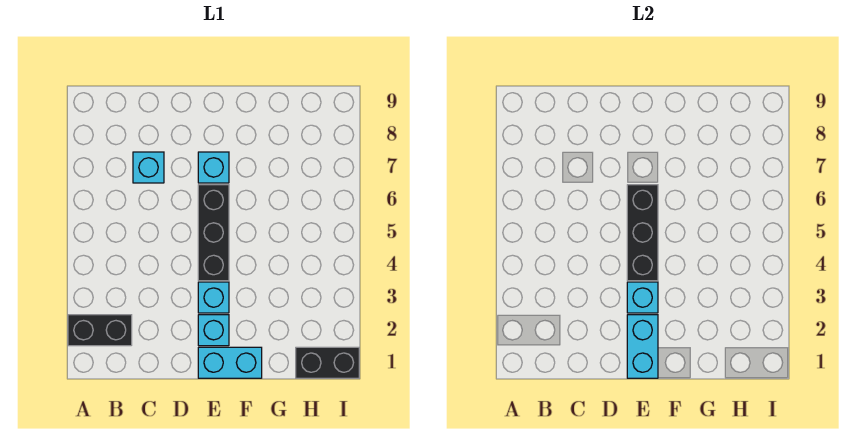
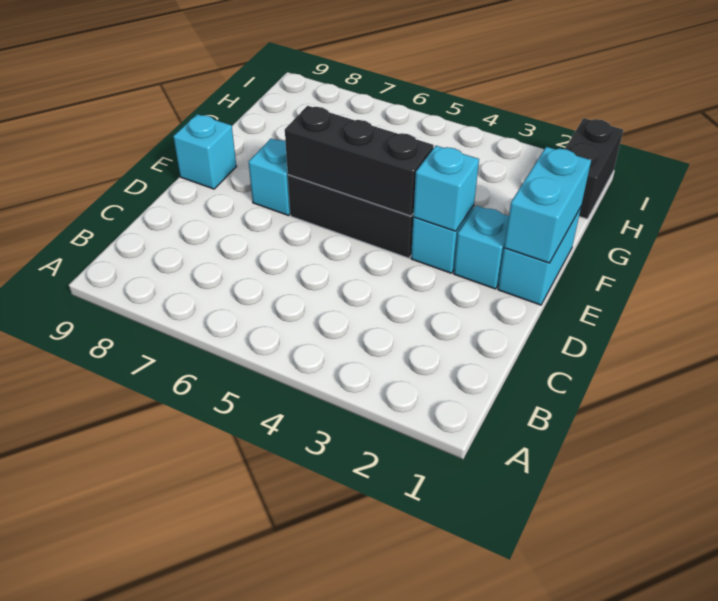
black brick A2:B2 level 1 -> none
cyan brick C7 level 1 -> cyan brick E9 level 1
cyan brick E1:E2 level 2 -> cyan brick E1:F1 level 2

